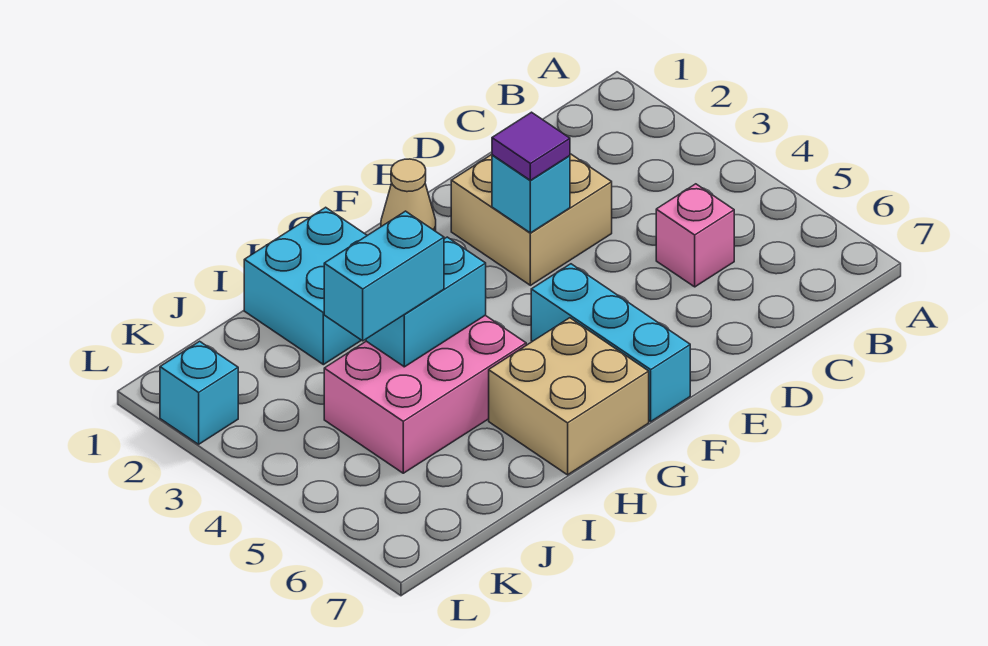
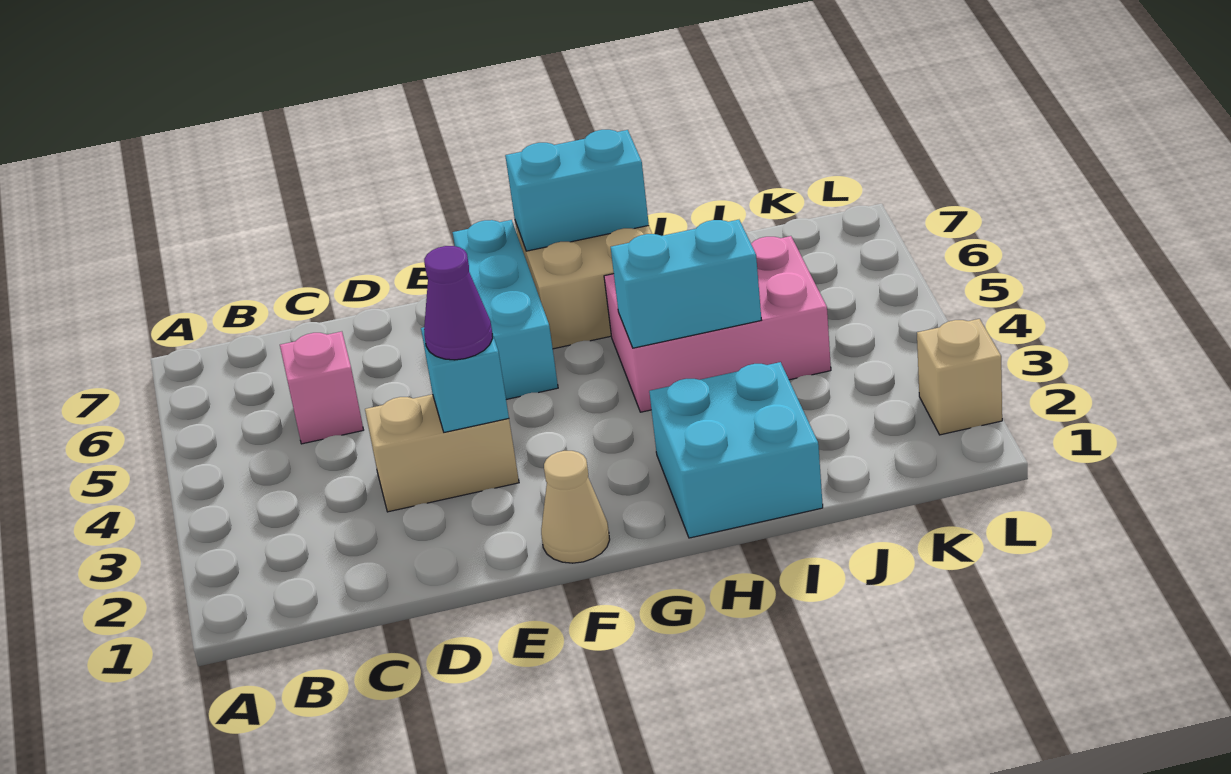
tan brick D2:E3 level 1 -> tan brick D3:E3 level 1
purple tile E3 level 3 -> purple cone E3 level 3
cyan brick I4:J4 level 3 -> cyan brick G7:H7 level 2
cyan brick L2 level 1 -> tan brick L2 level 1

